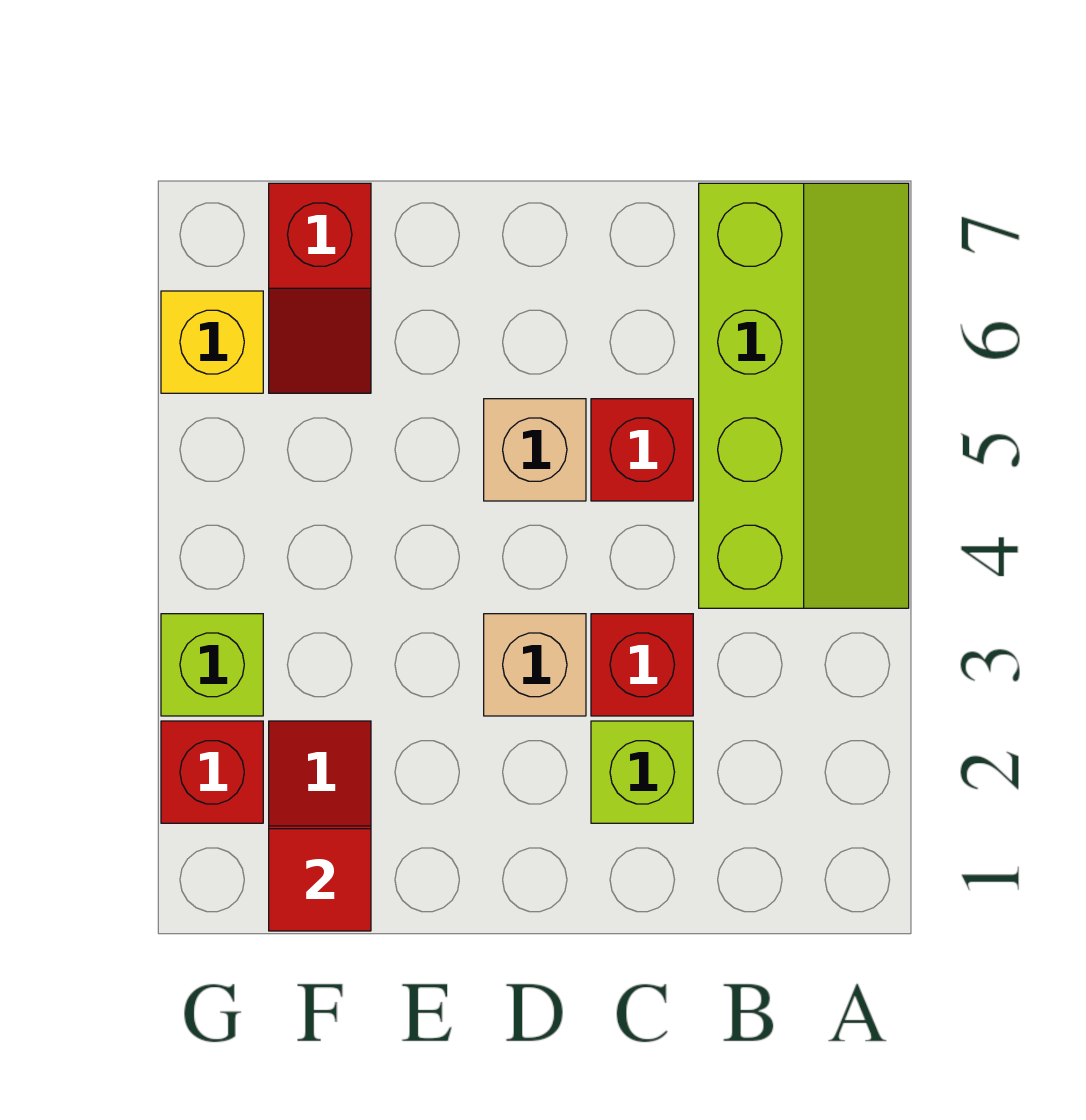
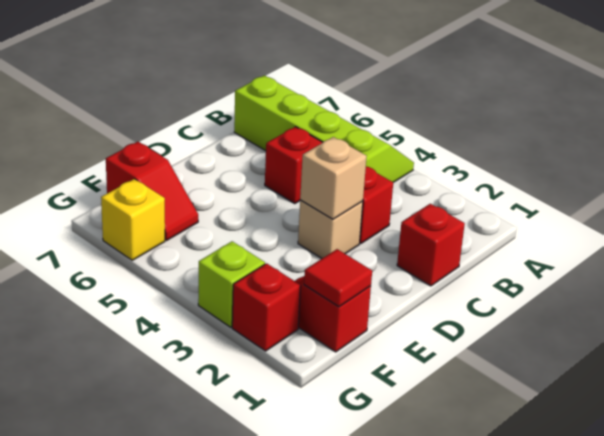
none -> red brick C1 level 1
lime brick C2 level 1 -> none
tan brick D5 level 1 -> tan brick D3 level 2

